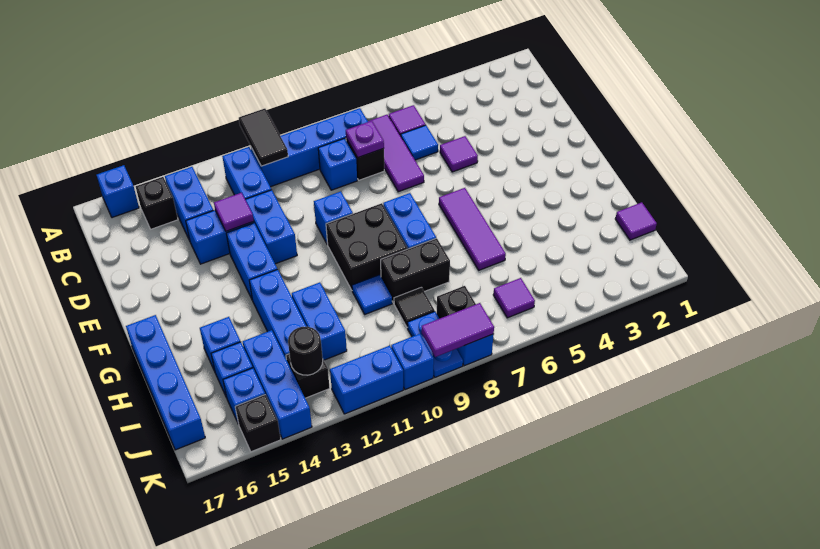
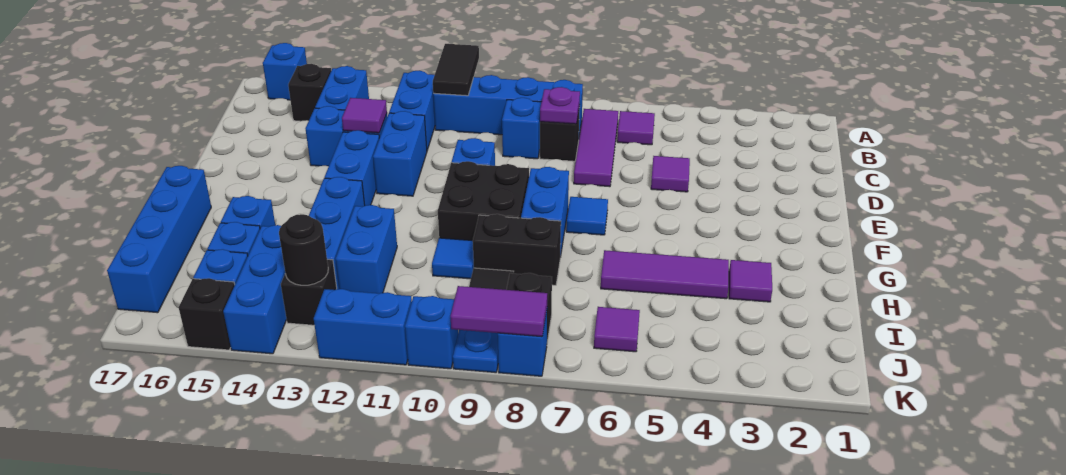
blue tile C6 level 1 -> blue tile F7 level 1
purple tile F6:H6 level 1 -> purple tile H4:H6 level 1
purple tile I1 level 1 -> purple tile H3 level 1

